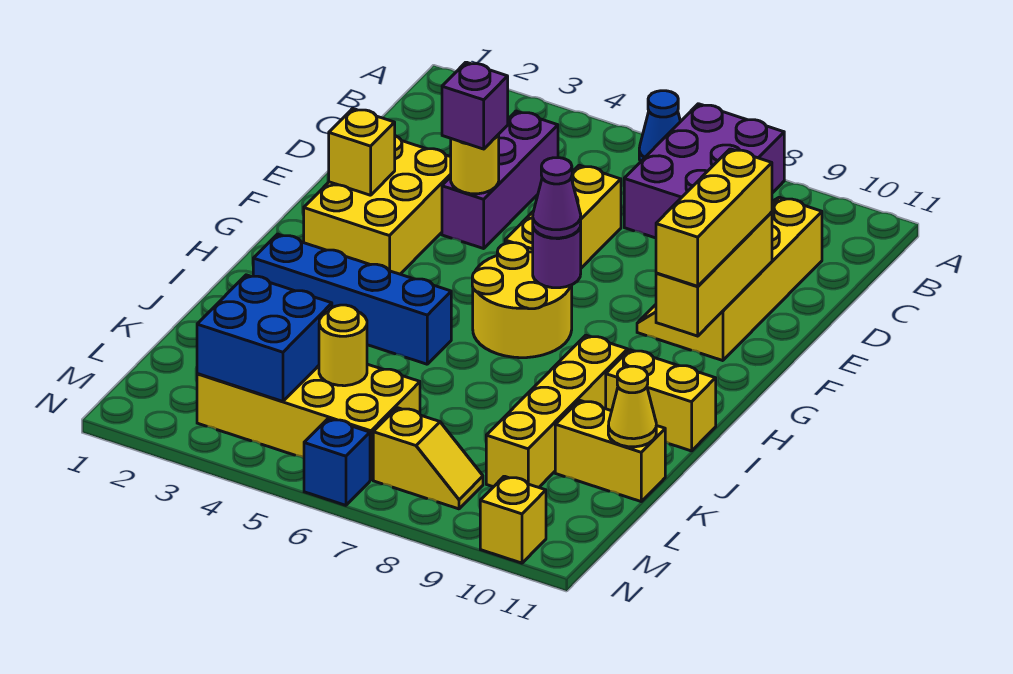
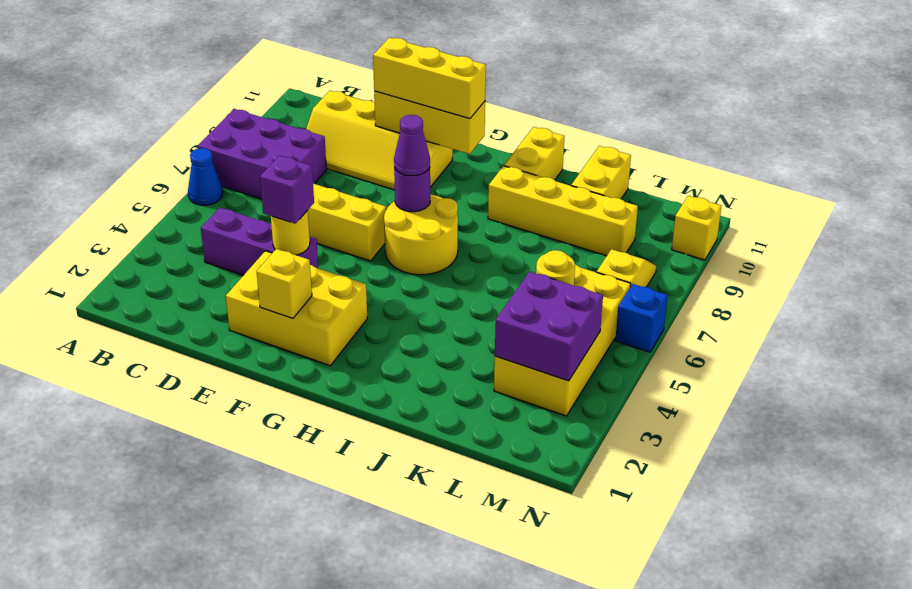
blue brick I2:I5 level 1 -> none
yellow cone K11 level 2 -> none
blue brick L3:M4 level 2 -> purple brick L3:M4 level 2

